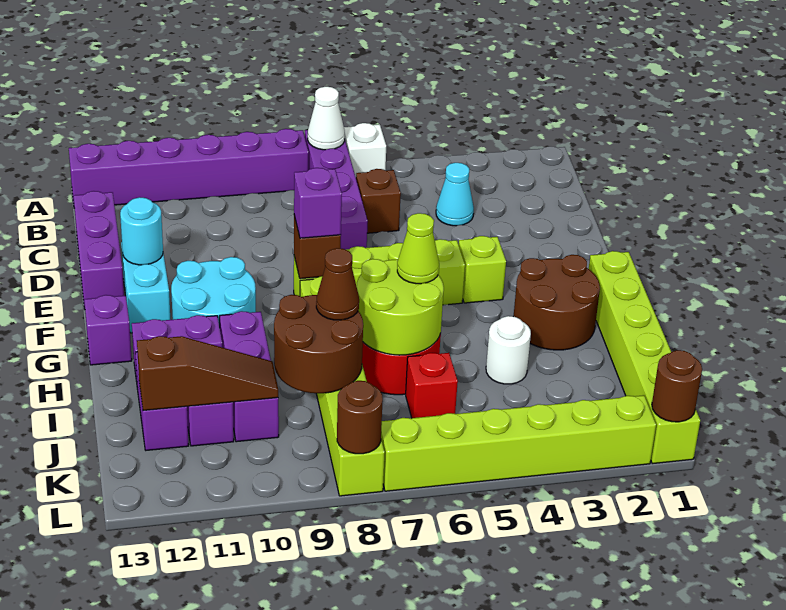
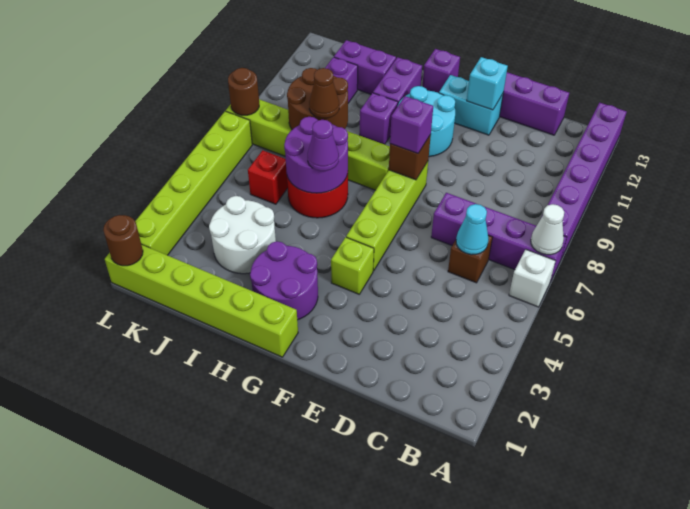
cyan cone C4 level 1 -> cyan cone C6 level 2
cyan round brick E12 level 2 -> cyan brick E12 level 2
brown round brick G2:H3 level 1 -> purple round brick G2:H3 level 1
lime round brick H6:I7 level 2 -> purple round brick H6:I7 level 2
lime cone H6 level 3 -> purple cone H6 level 3
purple brick H10:J10 level 1 -> purple brick H10 level 1
white round brick I4 level 1 -> white round brick I3:J4 level 1
brown slope J10:J12 level 2 top 12 -> none

